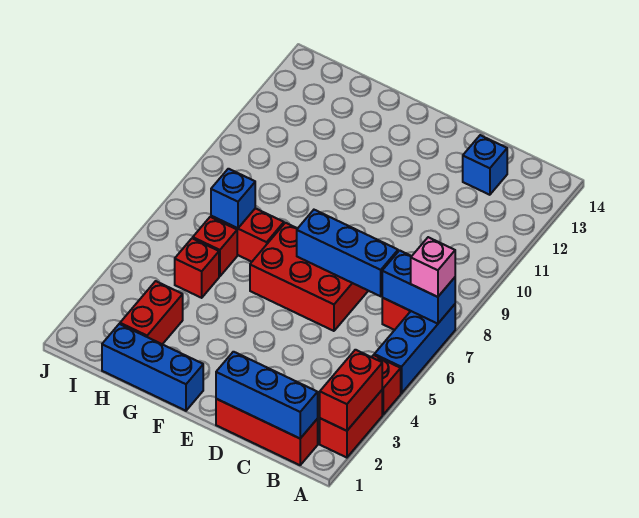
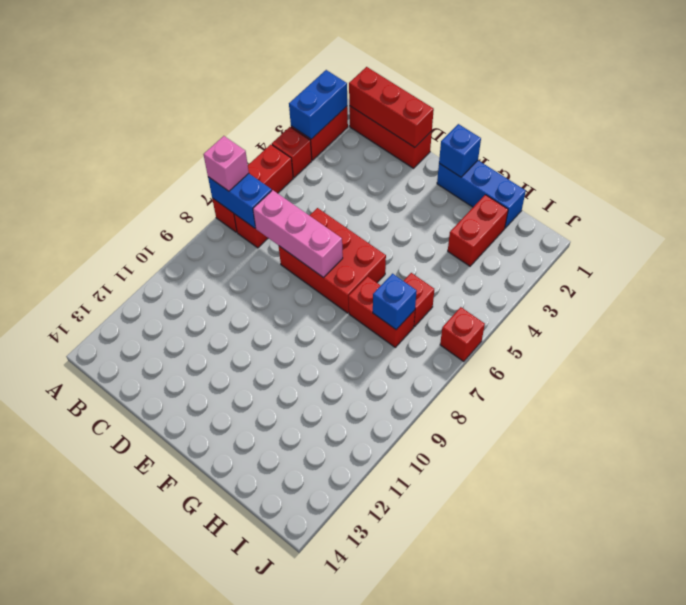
red brick A2:A3 level 2 -> blue brick A2:A3 level 2
blue brick A5:A7 level 1 -> red brick A5:A7 level 1
blue brick B1:D1 level 2 -> red brick B1:D1 level 2
blue brick C7:E7 level 2 -> pink brick C7:E7 level 2
blue brick C13 level 1 -> blue brick F1 level 2
red brick H5 level 1 -> red brick J6 level 1

